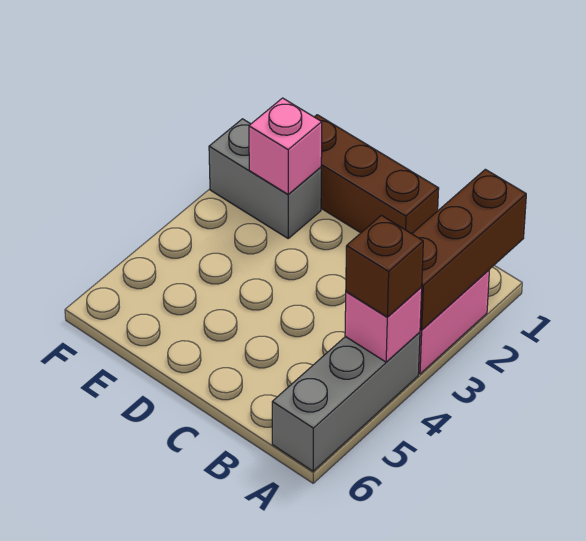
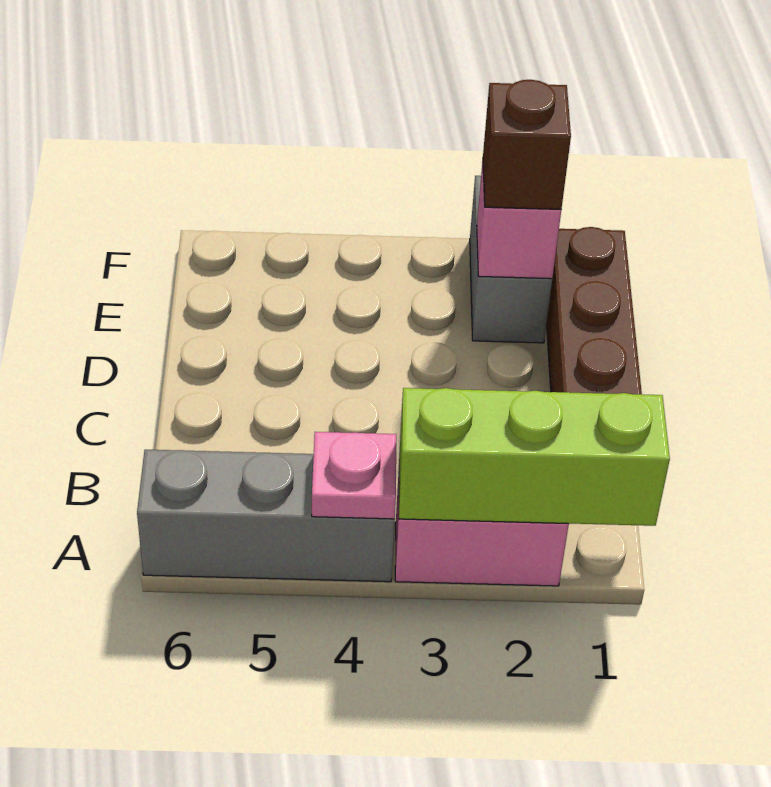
brown brick A1:A3 level 2 -> lime brick A1:A3 level 2
pink brick A4 level 2 -> pink plate A4 level 2
brown brick A4 level 3 -> brown brick E2 level 3

